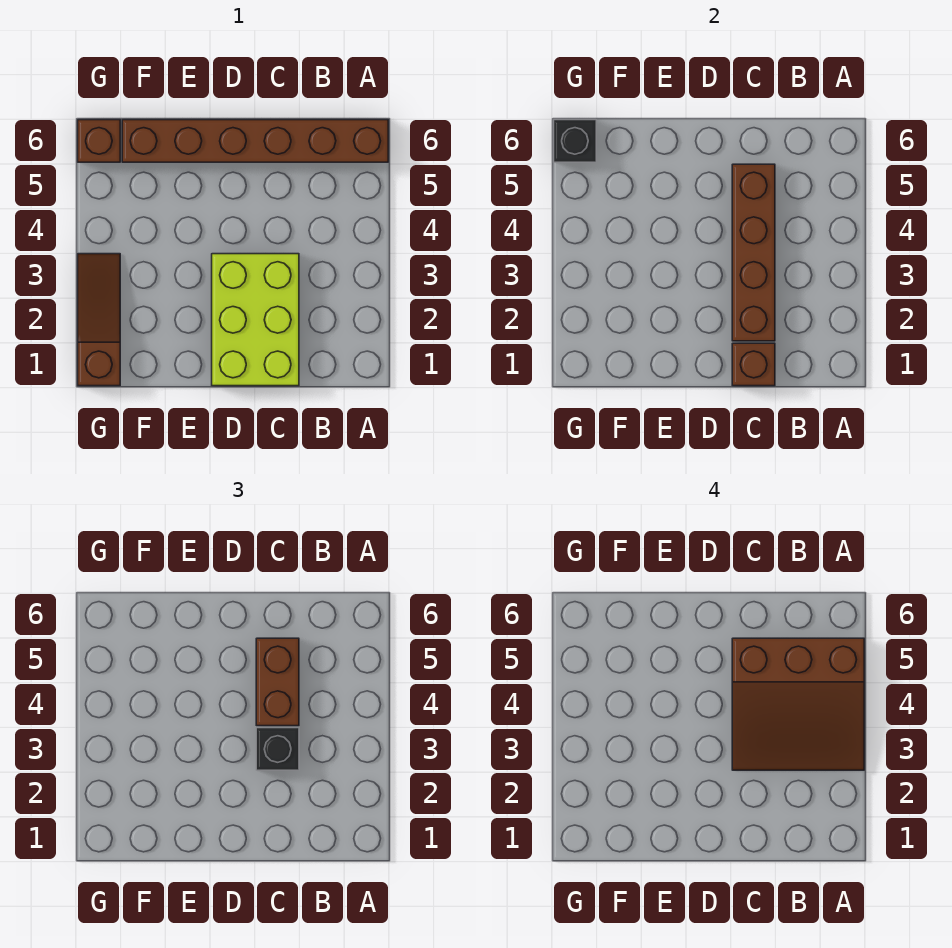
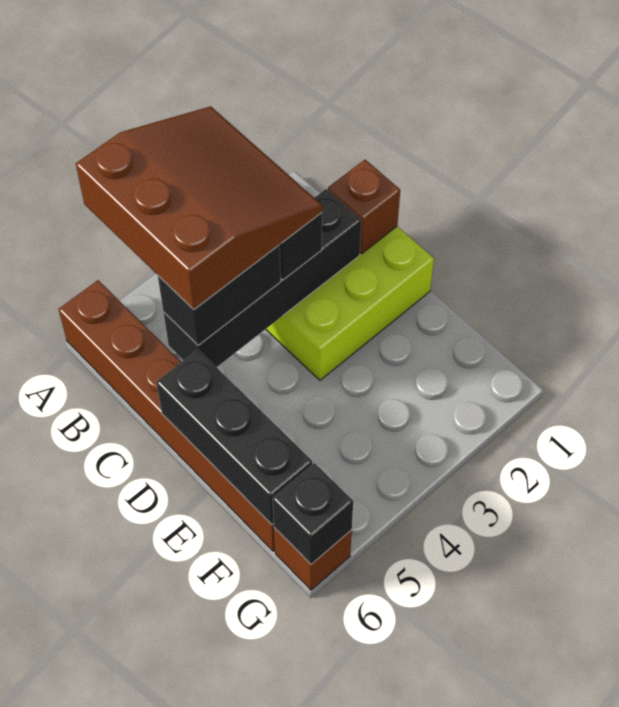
brown brick C2:C5 level 2 -> black brick C2:C5 level 2
brown brick C4:C5 level 3 -> black brick C4:C5 level 3
none -> black brick D6:F6 level 2
brown slope G1:G3 level 1 top 1 -> none

